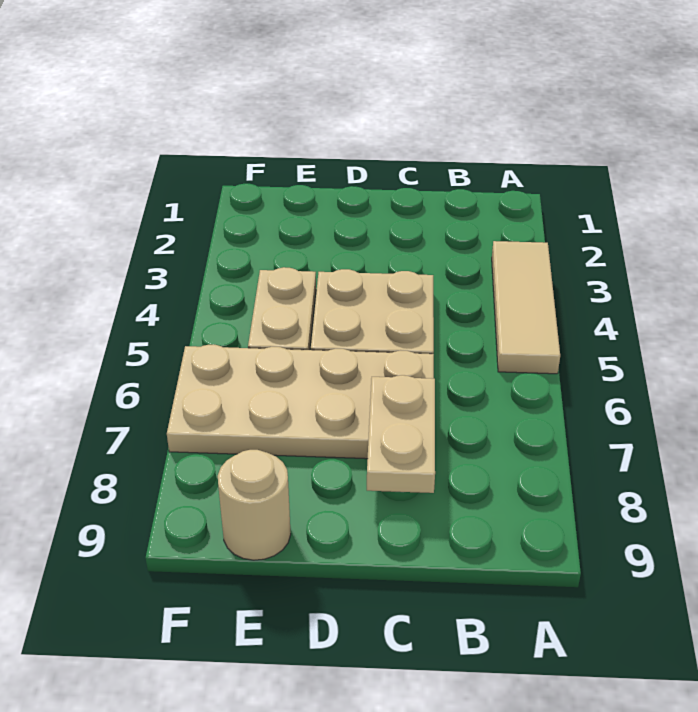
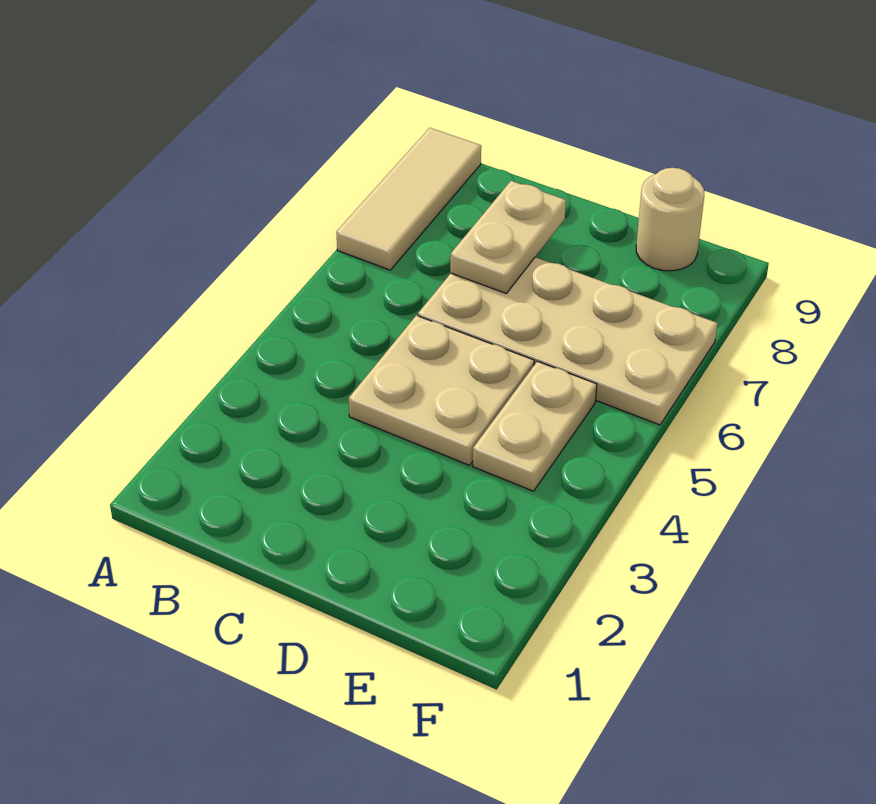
tan tile A3:A5 level 1 -> tan tile A7:A9 level 1

